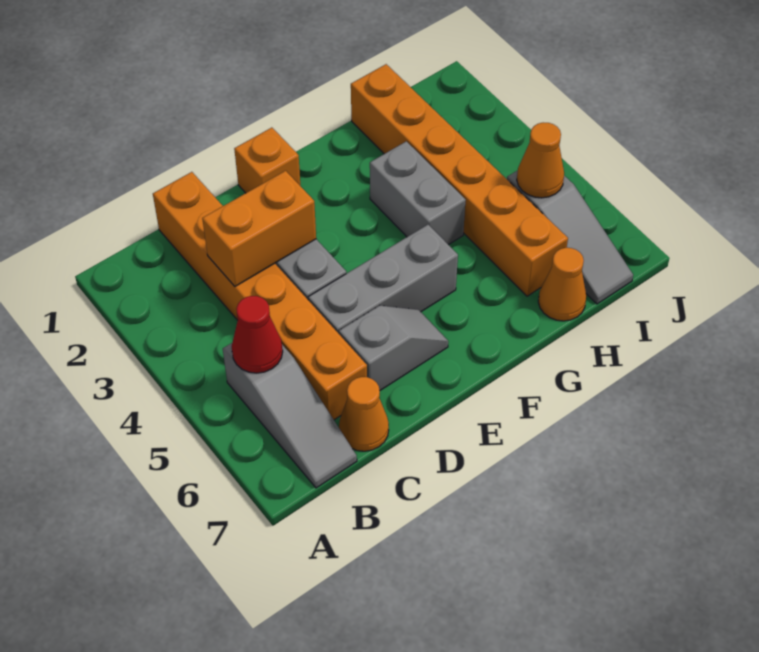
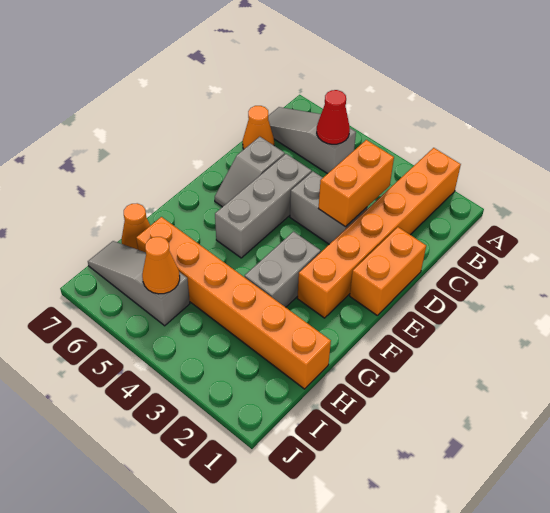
orange brick C1:C6 level 1 -> orange brick A2:F2 level 1
orange brick E1 level 1 -> orange brick D1:E1 level 1
grey brick G3:G4 level 1 -> grey brick F3:G3 level 1

